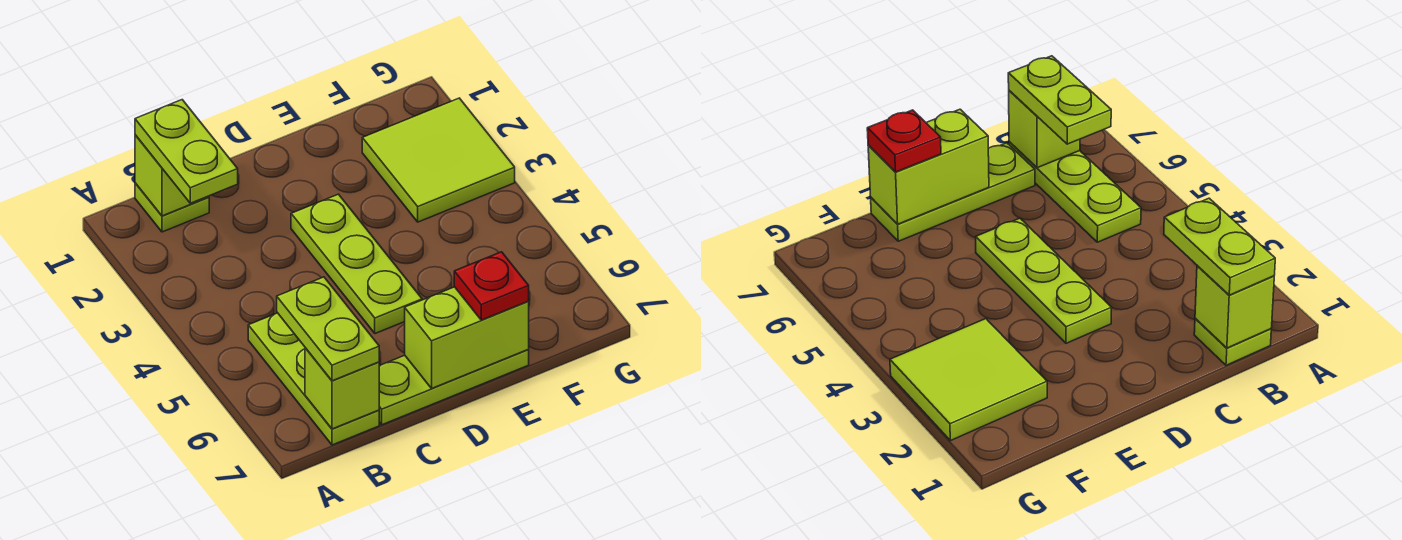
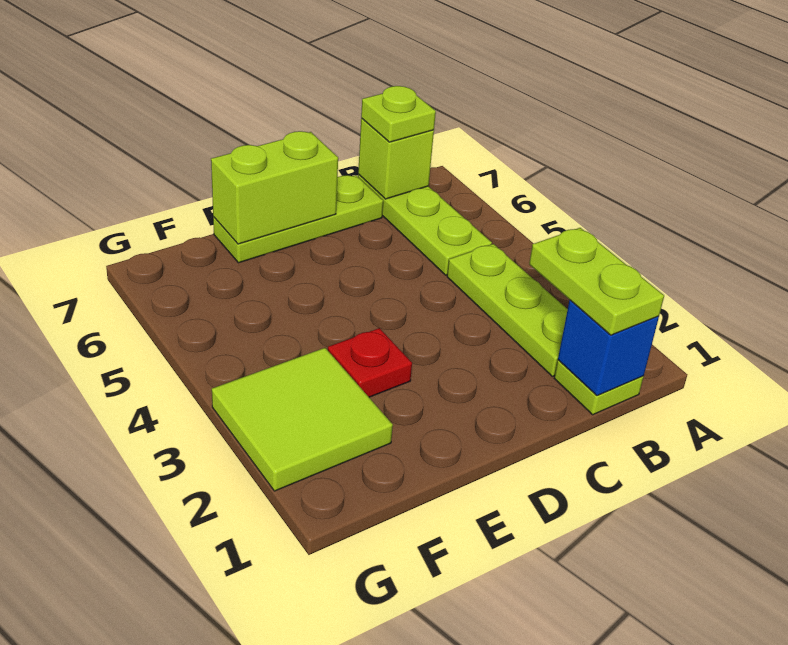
lime brick B1 level 2 -> blue brick B1 level 2
lime plate B6:B7 level 3 -> lime plate B7 level 3
lime plate D3:D5 level 1 -> lime plate B2:B4 level 1
red plate E7 level 3 -> red plate E3 level 1

